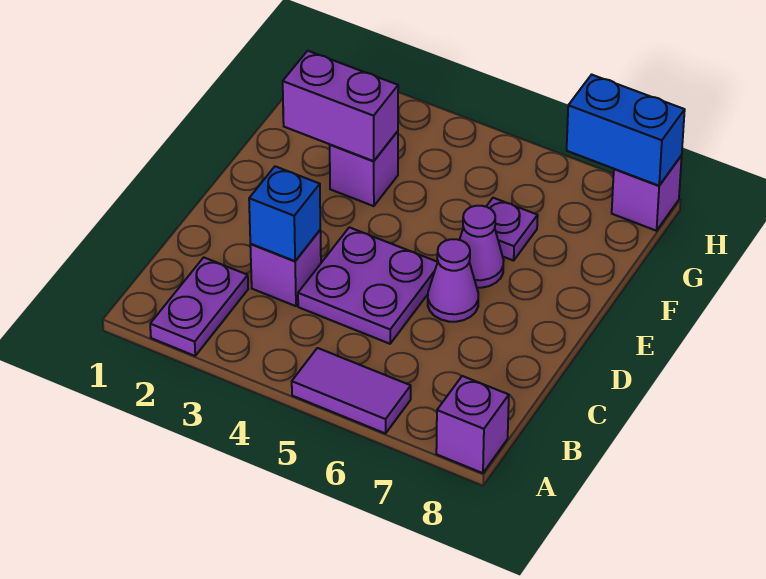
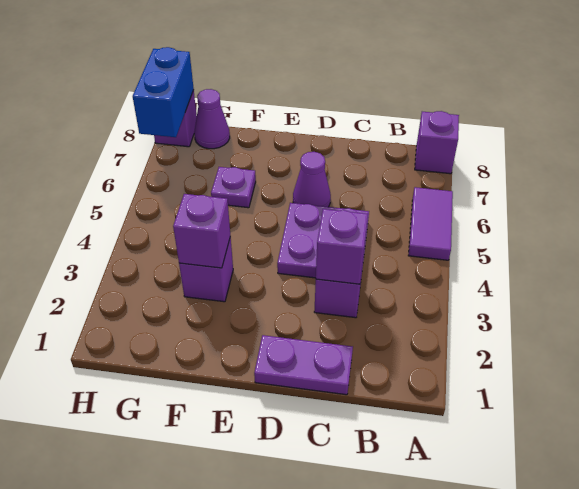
purple plate A2:B2 level 1 -> purple plate C1:D1 level 1
blue brick C3 level 2 -> purple brick C3 level 2
purple cone E6 level 1 -> purple cone G8 level 1
purple brick F2:F3 level 2 -> purple brick F3 level 2

